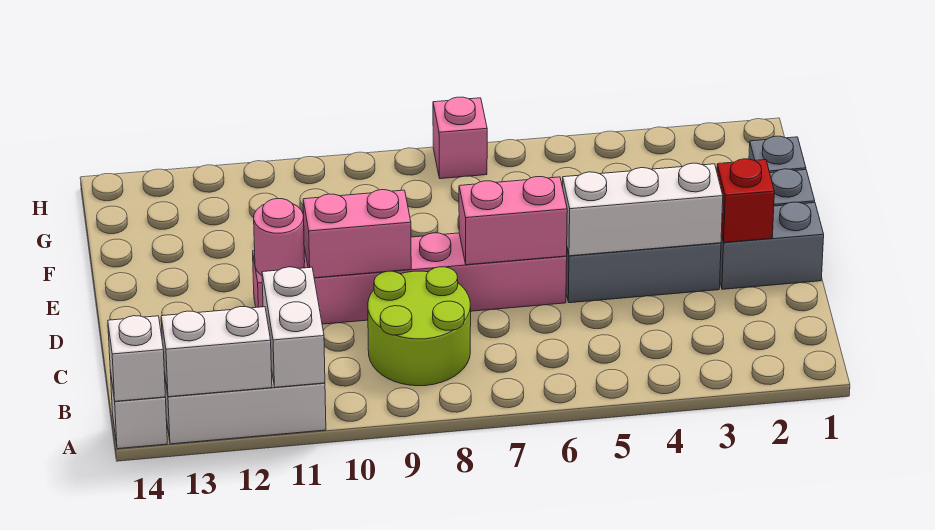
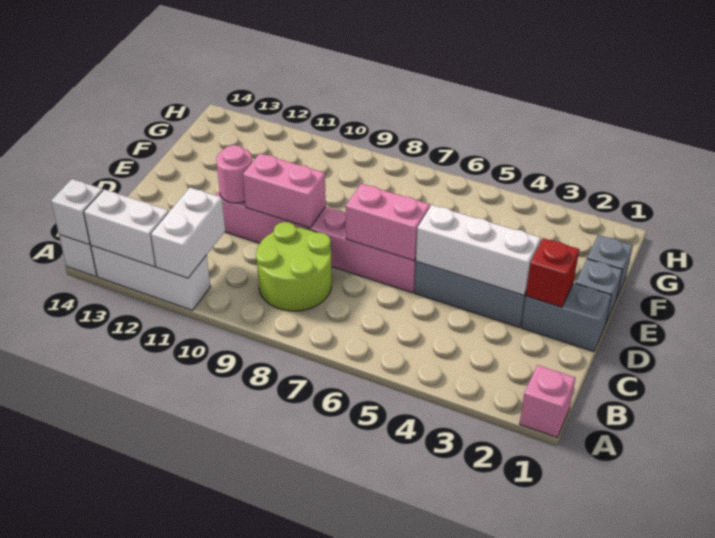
pink brick H7 level 1 -> pink brick A1 level 1

